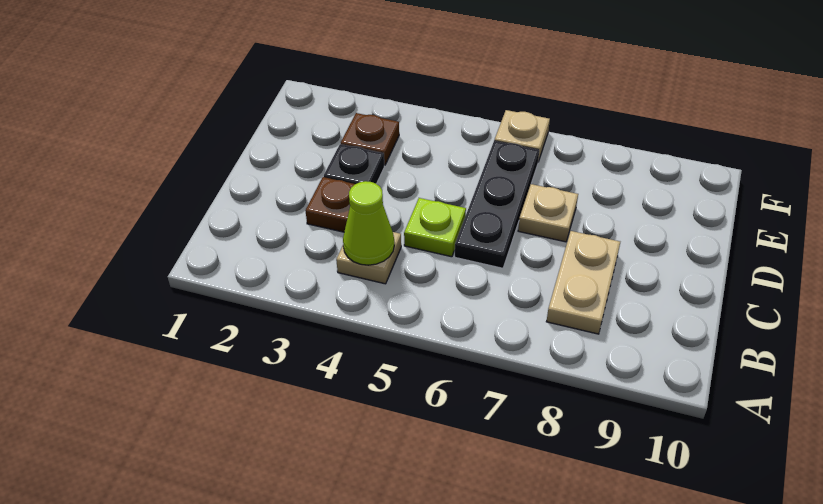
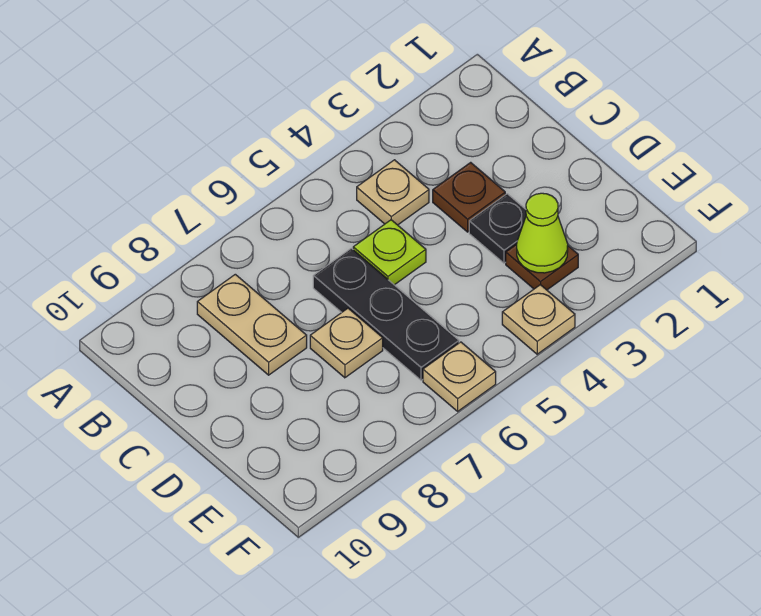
lime cone B4 level 2 -> lime cone E3 level 2
none -> tan plate F4 level 1

